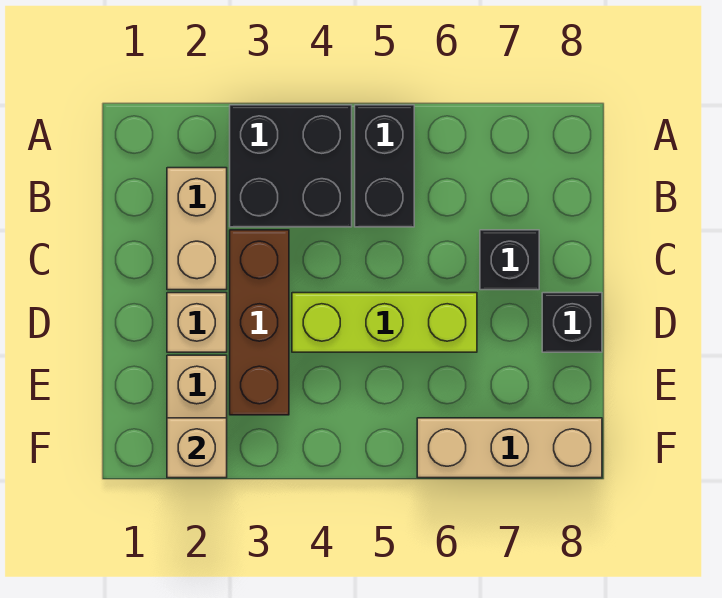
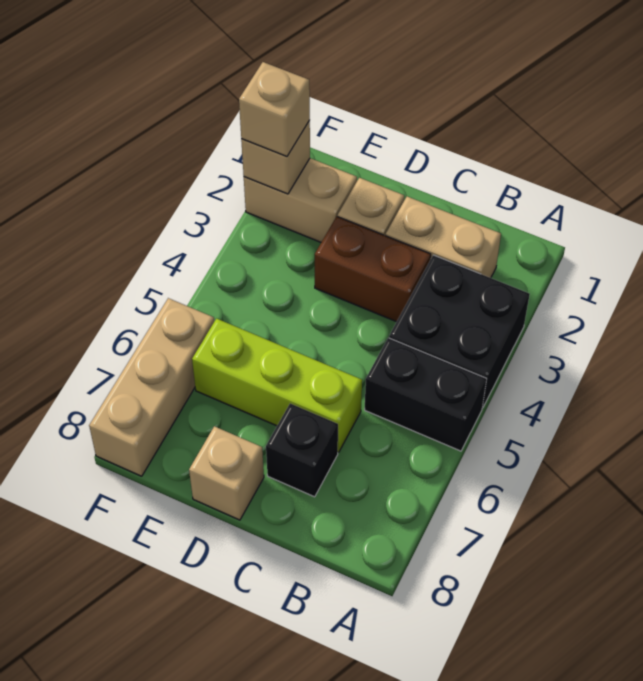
brown brick C3:E3 level 1 -> brown brick C3:D3 level 1
lime brick D4:D6 level 1 -> lime brick C6:E6 level 1
black brick D8 level 1 -> tan brick D8 level 1
none -> tan brick F2 level 3

